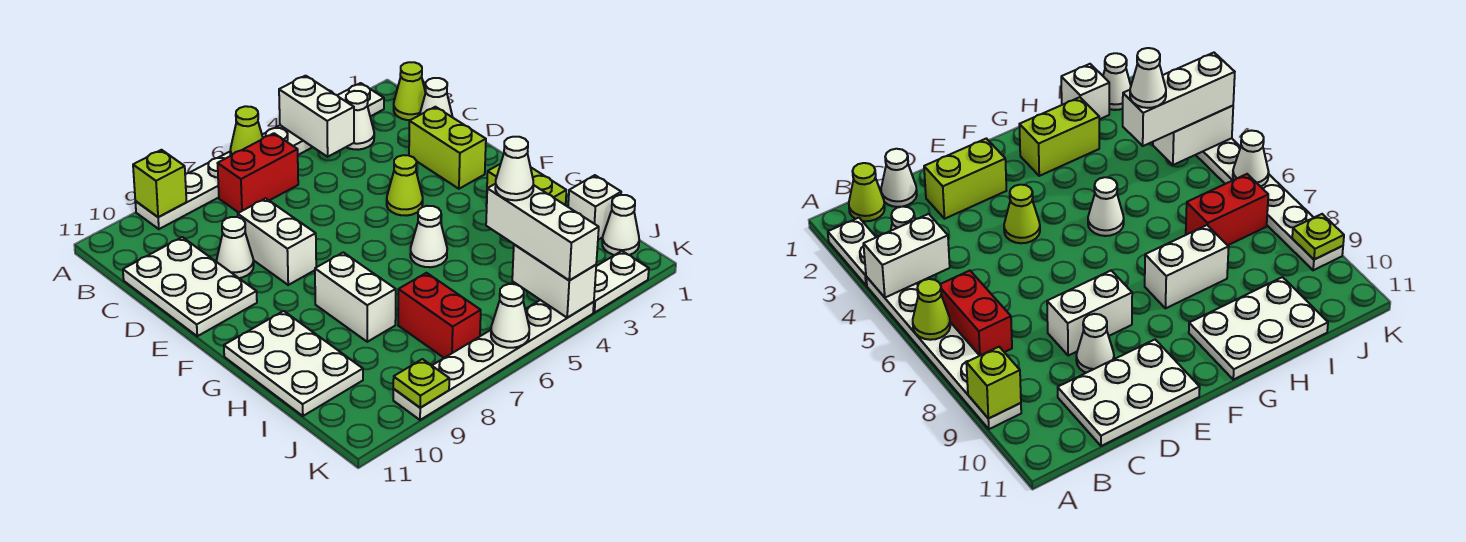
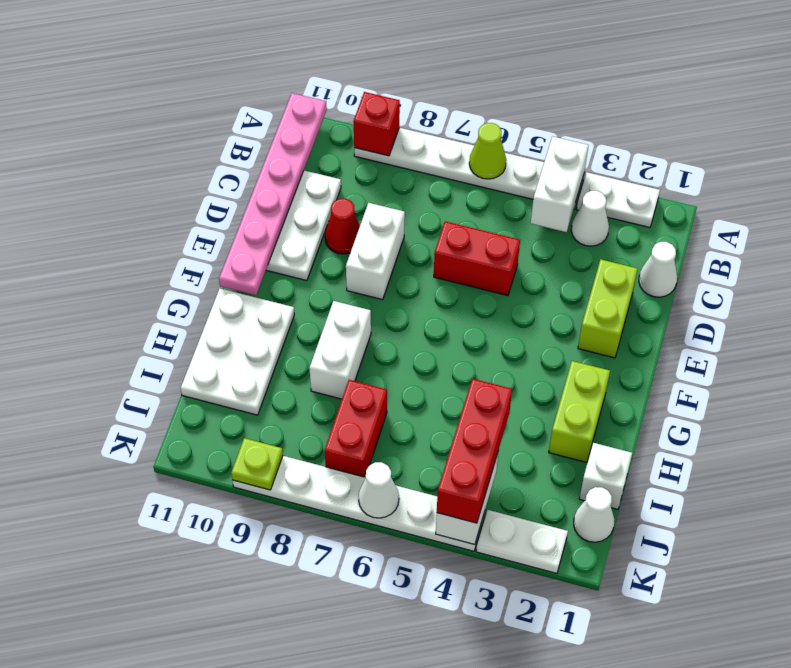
lime brick A9 level 2 -> red brick A9 level 2
none -> pink plate A11:F11 level 2
lime cone B1 level 1 -> none
red brick B6:B7 level 1 -> red brick D5:D6 level 1
white cone D9 level 1 -> red cone D9 level 1
lime cone E4 level 1 -> none
white cone G5 level 1 -> none
white brick I4:K4 level 3 -> red brick I4:K4 level 3
white cone I4 level 4 -> none

